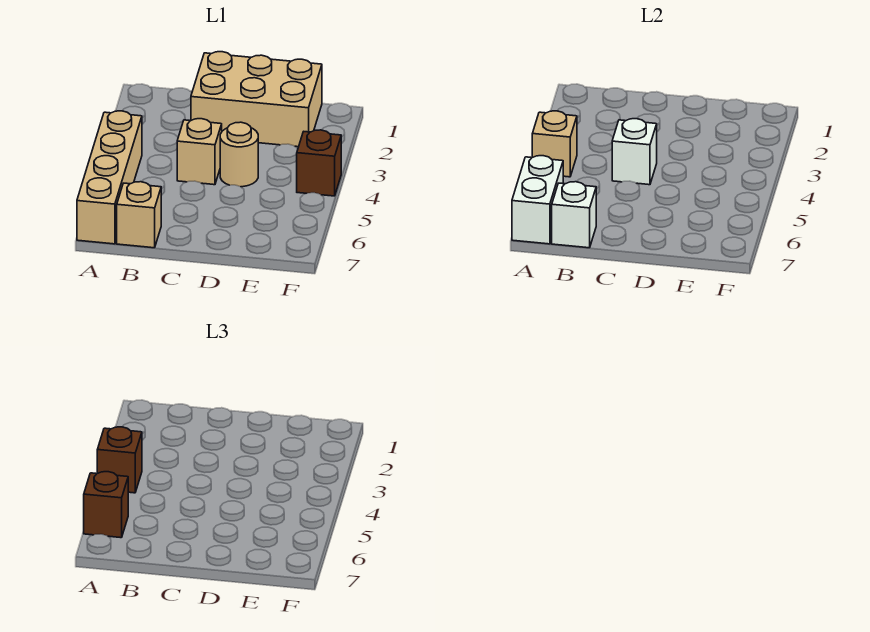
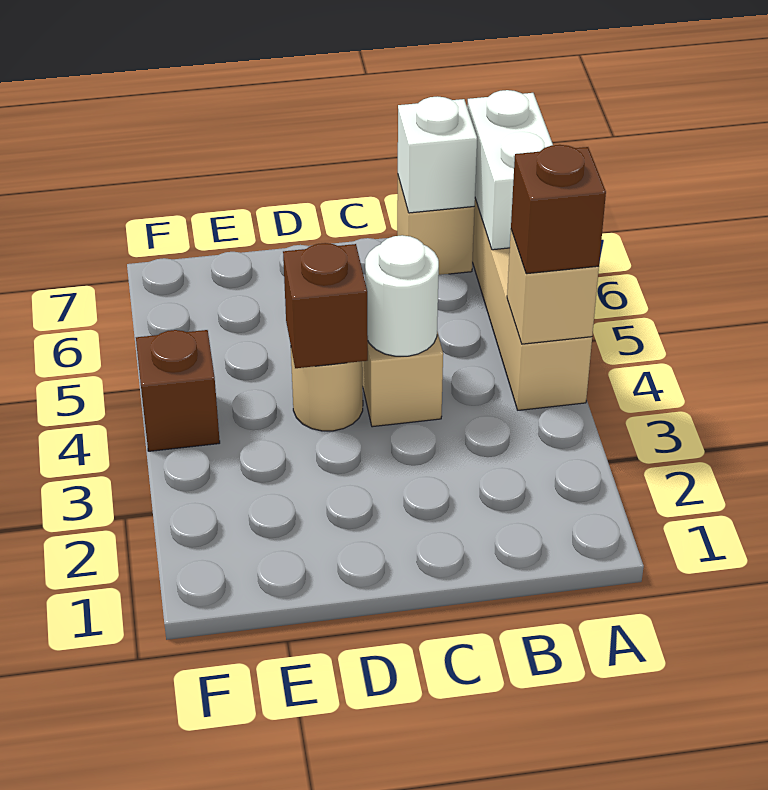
brown brick A6 level 3 -> brown brick D4 level 2
tan brick C1:E2 level 1 -> none
white brick C4 level 2 -> white round brick C4 level 2

